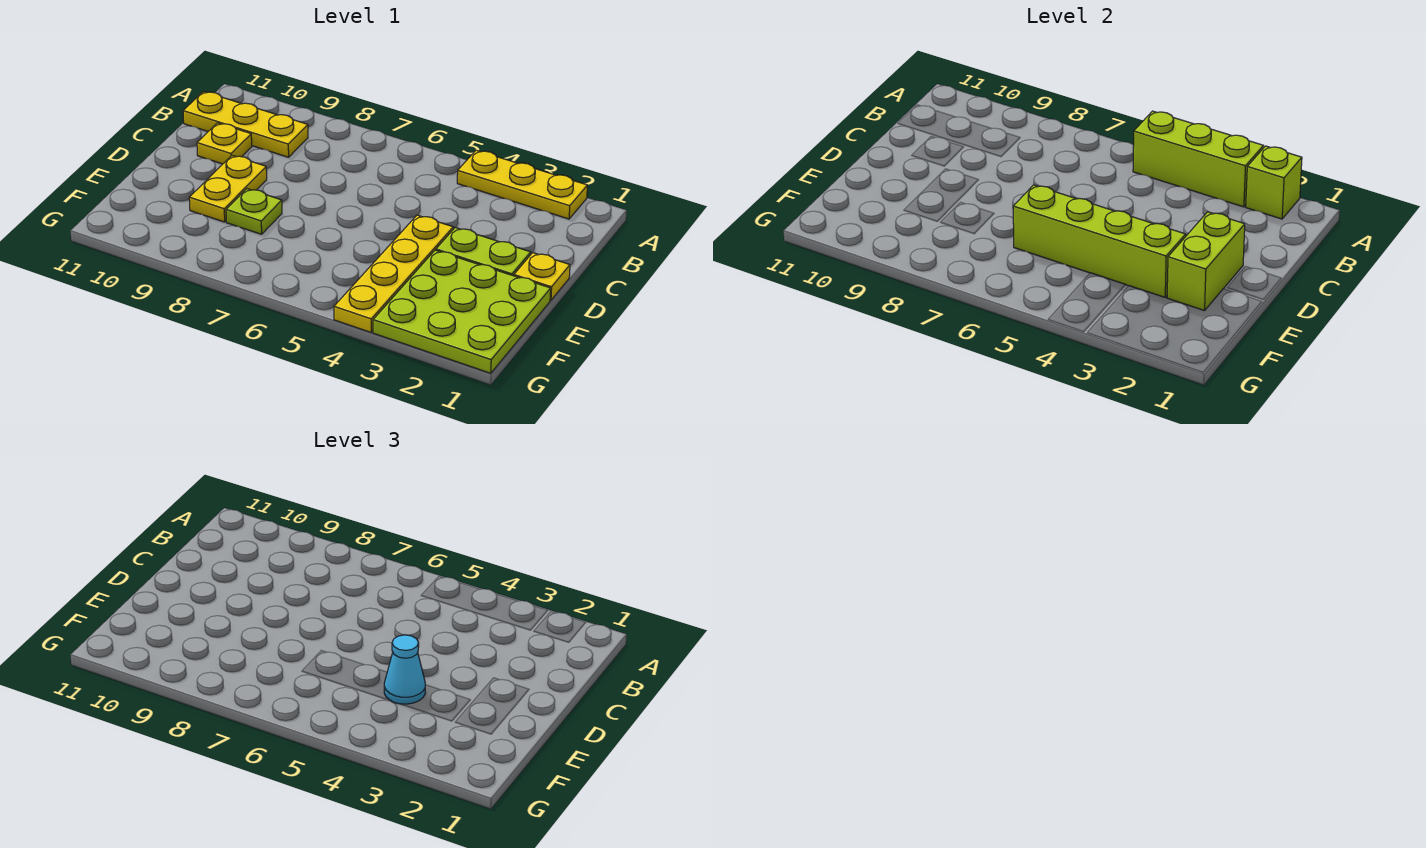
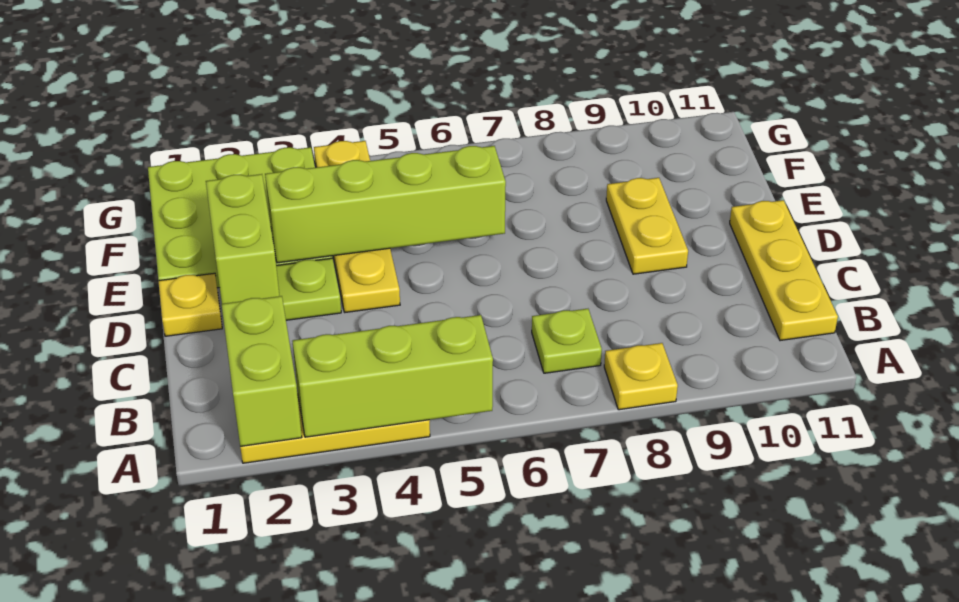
lime brick A2 level 2 -> lime brick A2:B2 level 2
yellow plate B9:B11 level 1 -> yellow plate B11:D11 level 1
yellow plate C10 level 1 -> yellow plate A8 level 1
cyan cone E4 level 3 -> none
lime plate E8 level 1 -> lime plate B7 level 1

